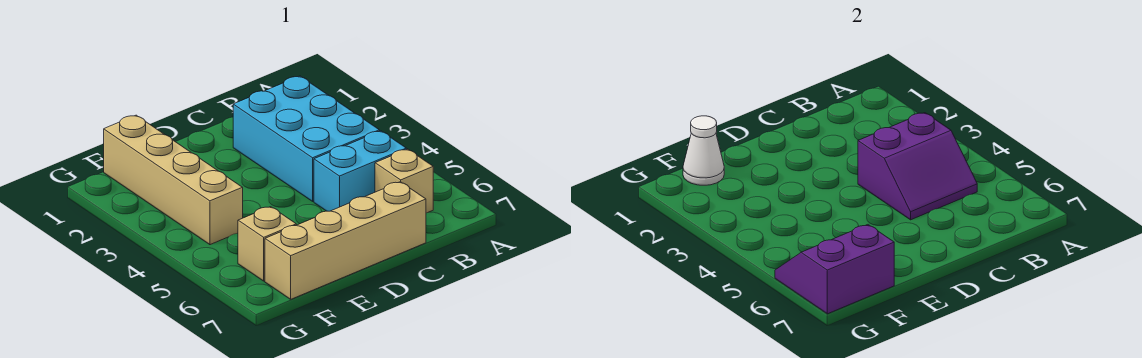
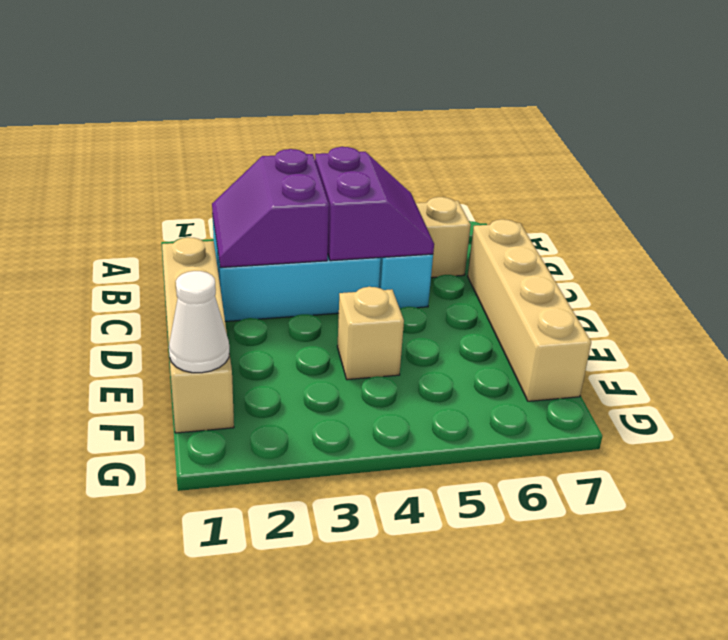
tan brick F1:F4 level 1 -> tan brick C1:F1 level 1
tan brick F6 level 1 -> tan brick E4 level 1
purple slope F6:G7 level 2 top 7 -> purple slope B2:C3 level 2 top 3

